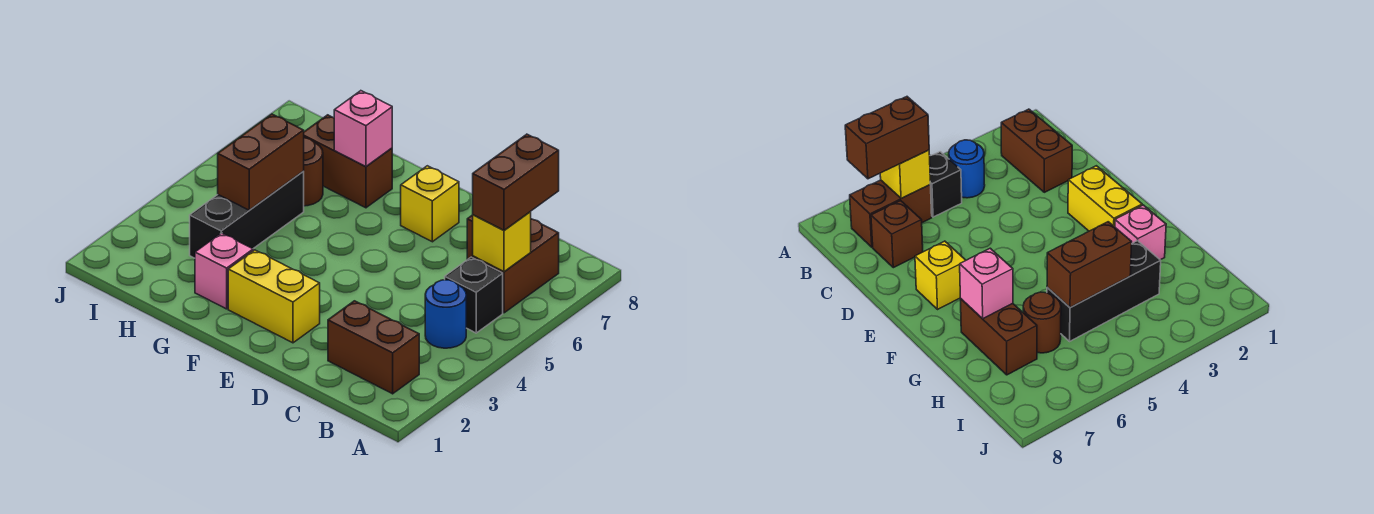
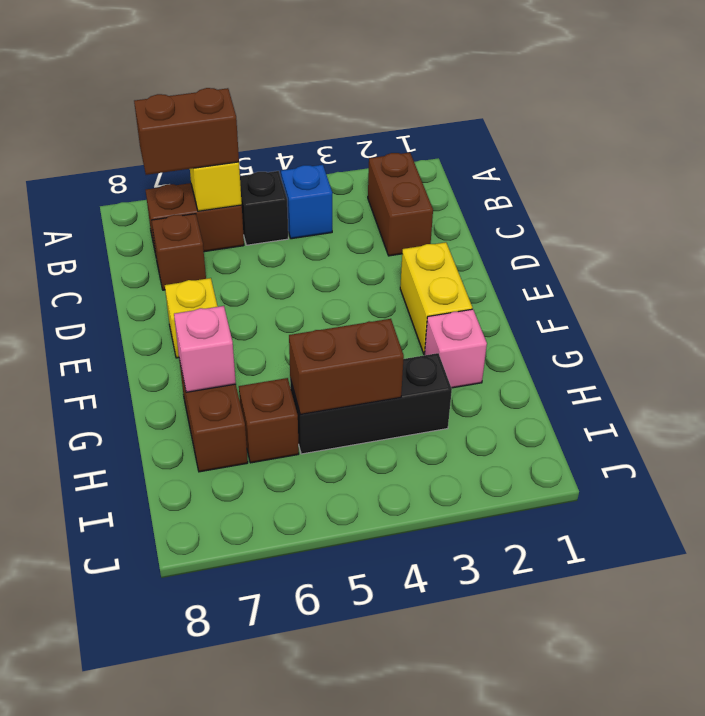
blue round brick B4 level 1 -> blue brick B4 level 1
brown round brick H6 level 1 -> brown brick H6 level 1

